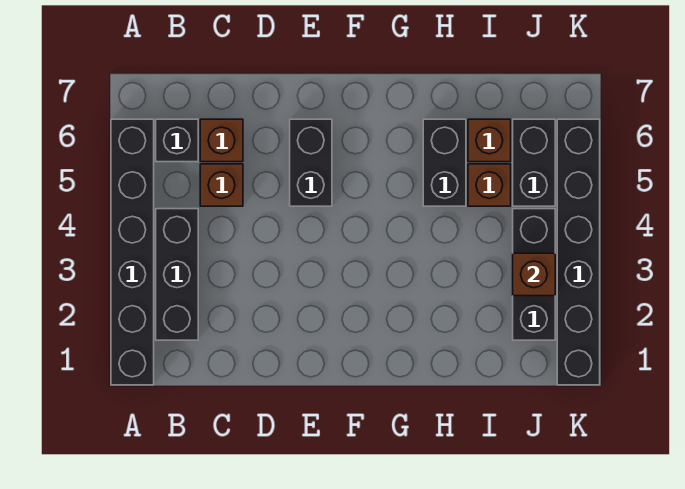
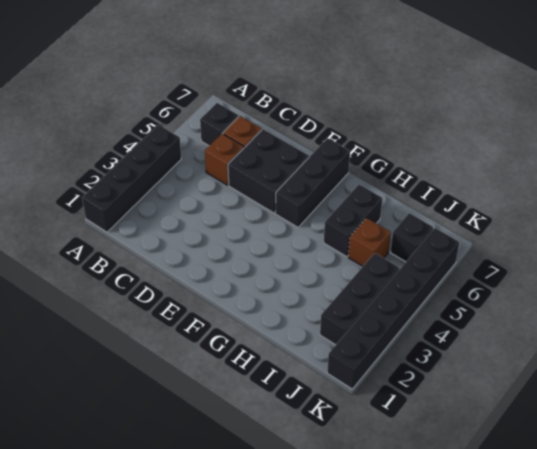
black brick A1:A6 level 1 -> black brick A1:A4 level 1
black brick B2:B4 level 1 -> black brick F5:F7 level 1
black brick E5:E6 level 1 -> black brick D5:E6 level 1
brown brick I6 level 1 -> none
brown brick J3 level 2 -> none
black brick J5:J6 level 1 -> black brick J6 level 1

